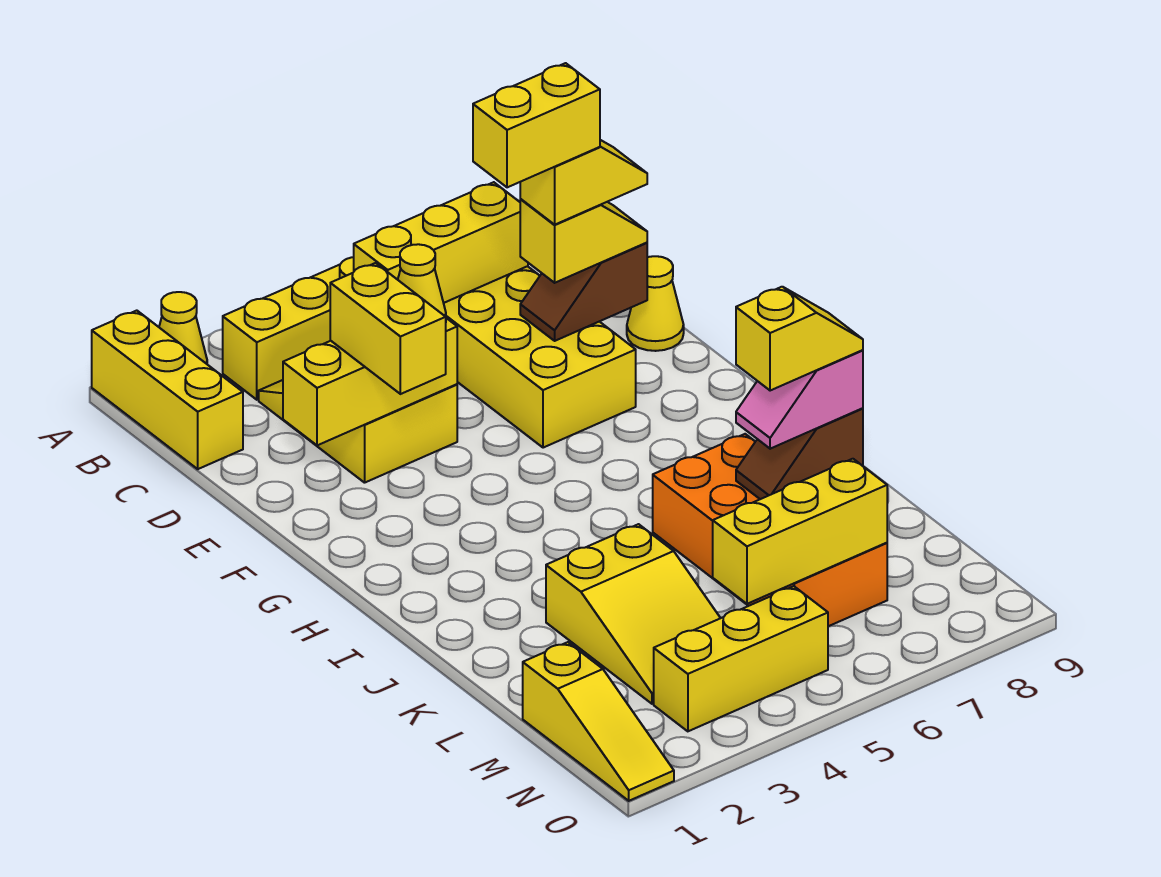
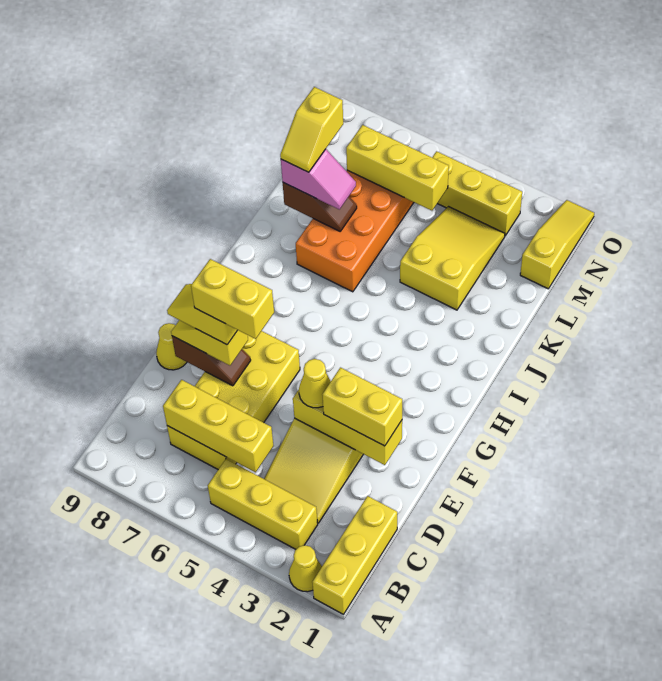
yellow brick E3:F3 level 3 -> yellow brick E2:E3 level 3
yellow slope K7:K8 level 4 top 7 -> yellow slope K8:L8 level 4 top L

